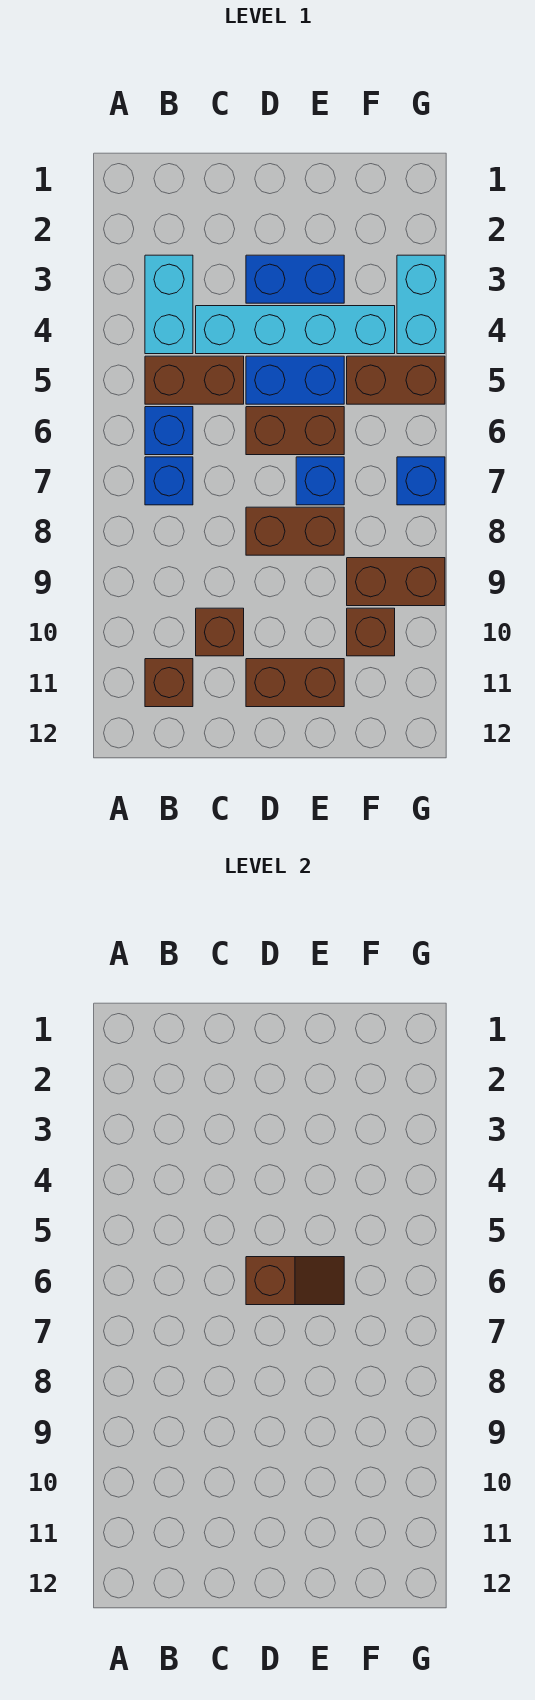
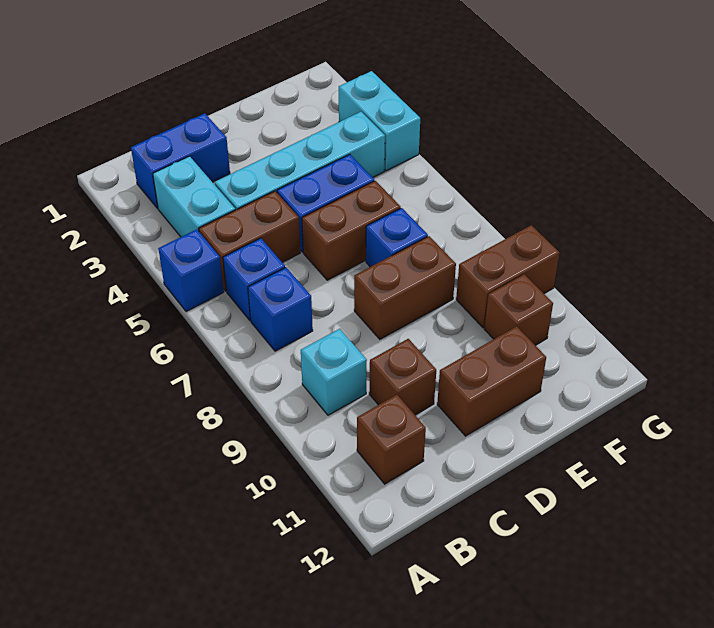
none -> cyan brick B9 level 1
blue brick D3:E3 level 1 -> blue brick B2:C2 level 1
brown slope D6:E6 level 2 top D -> none
brown brick F5:G5 level 1 -> none
blue brick G7 level 1 -> blue brick A5 level 1

